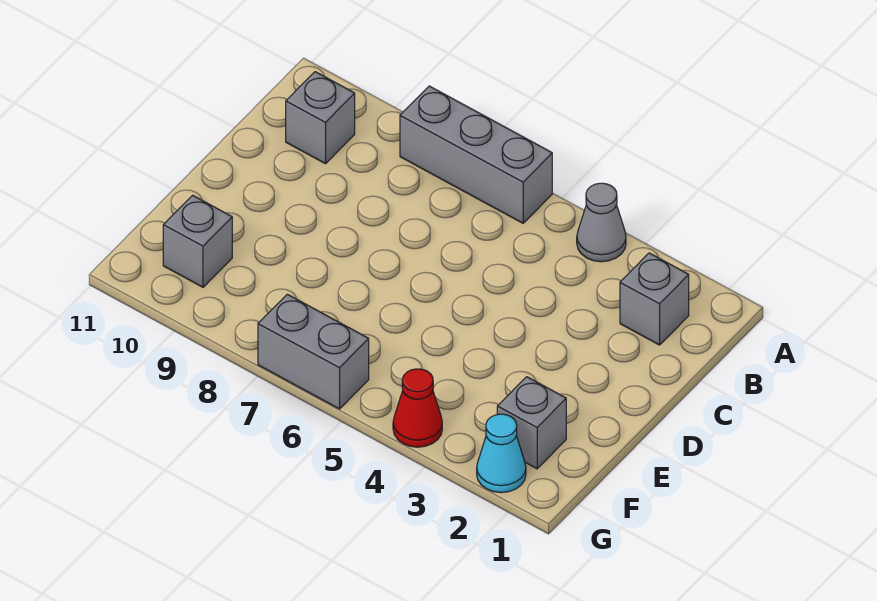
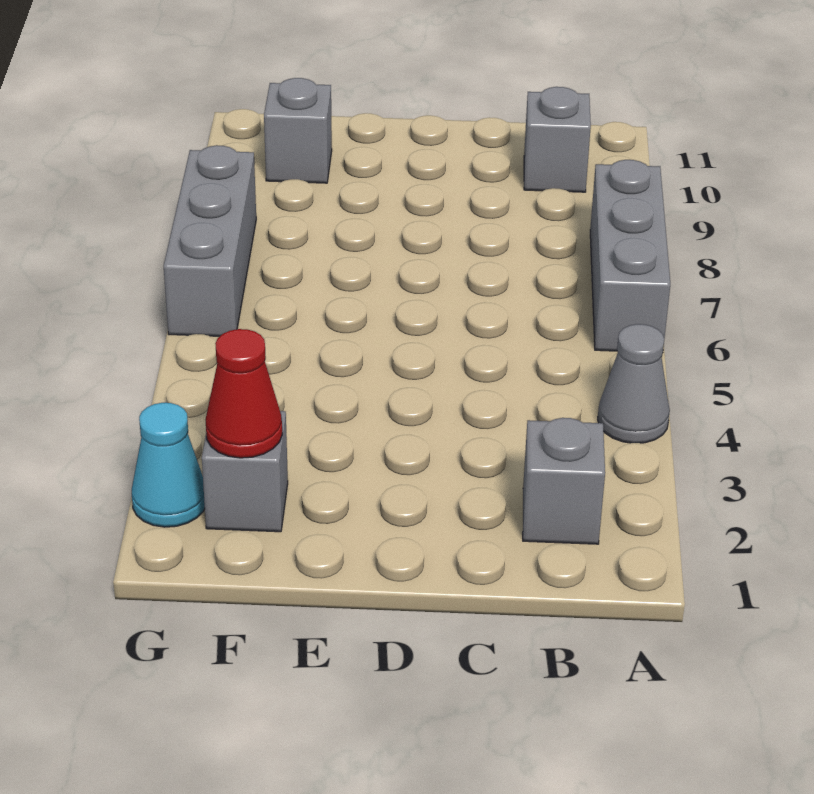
red cone G4 level 1 -> red cone F2 level 2
grey brick G6:G7 level 1 -> grey brick G6:G8 level 1

